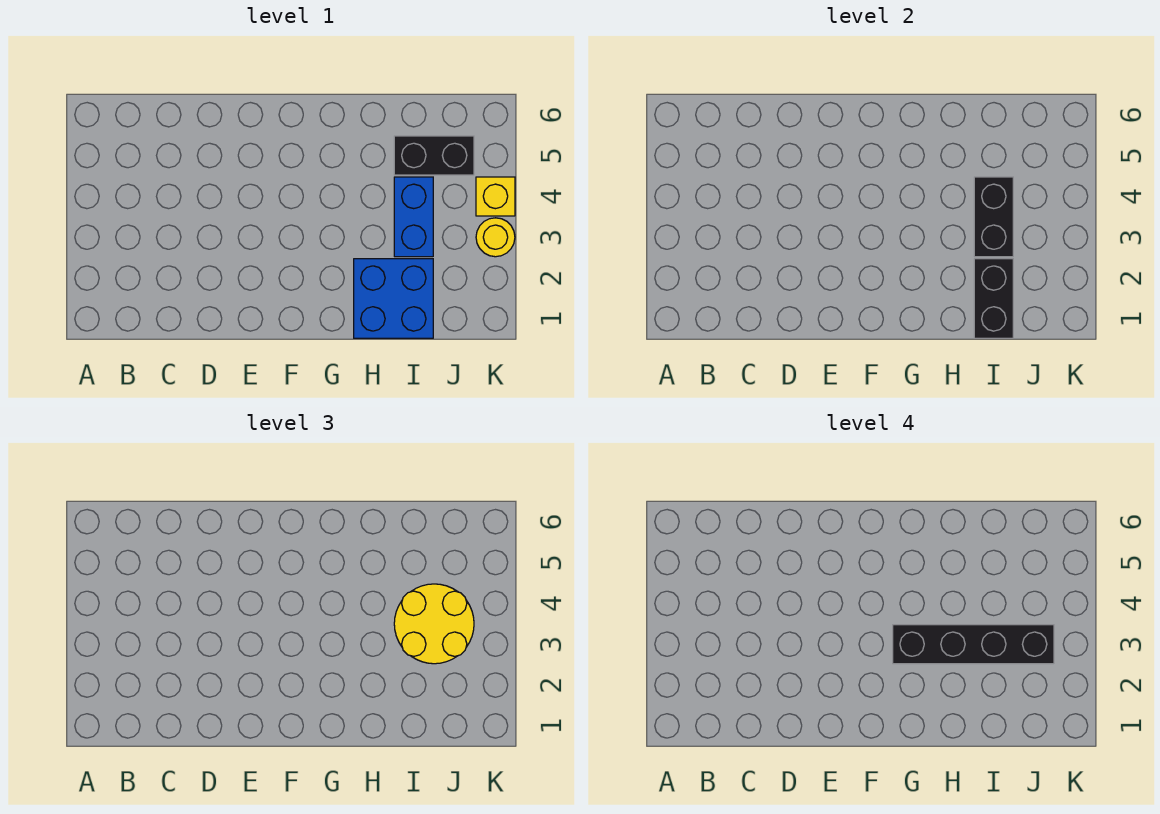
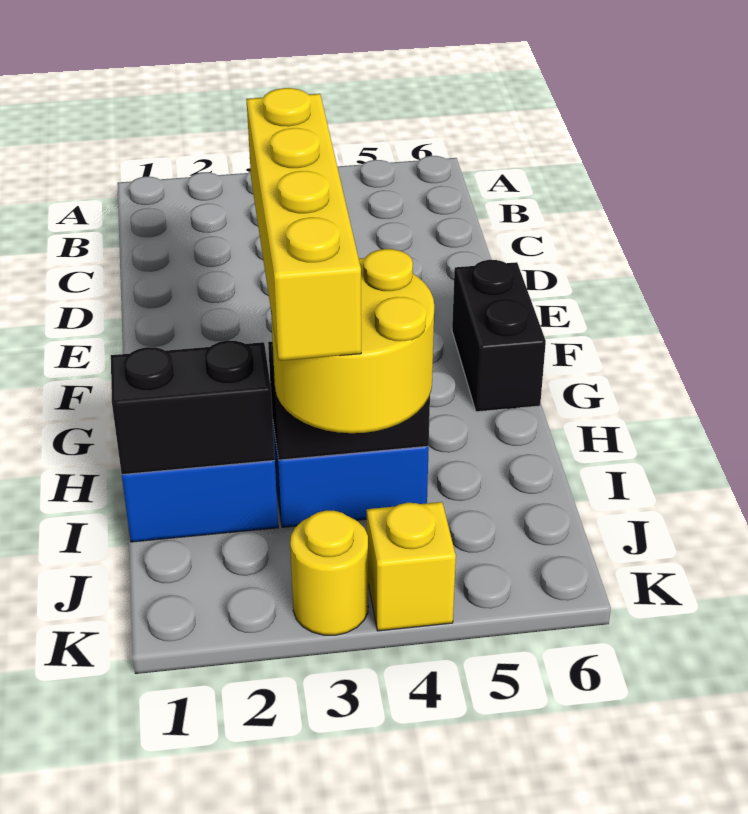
black brick G3:J3 level 4 -> yellow brick G3:J3 level 4
black brick I5:J5 level 1 -> black brick F6:G6 level 1

